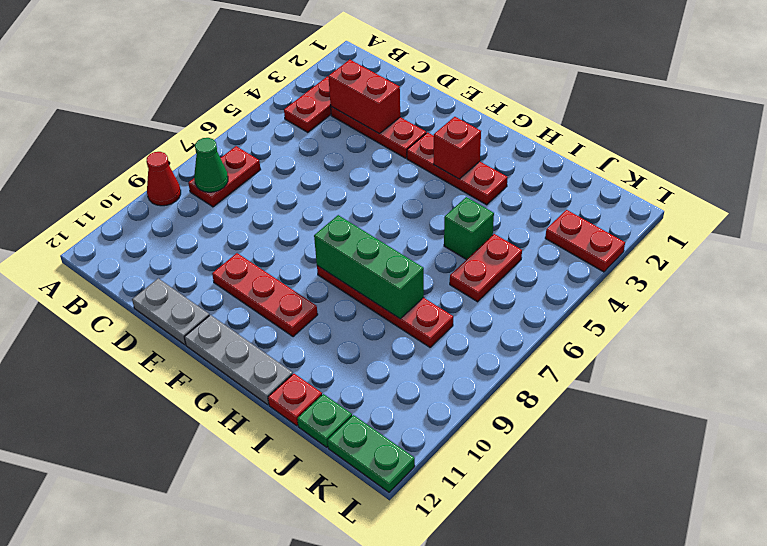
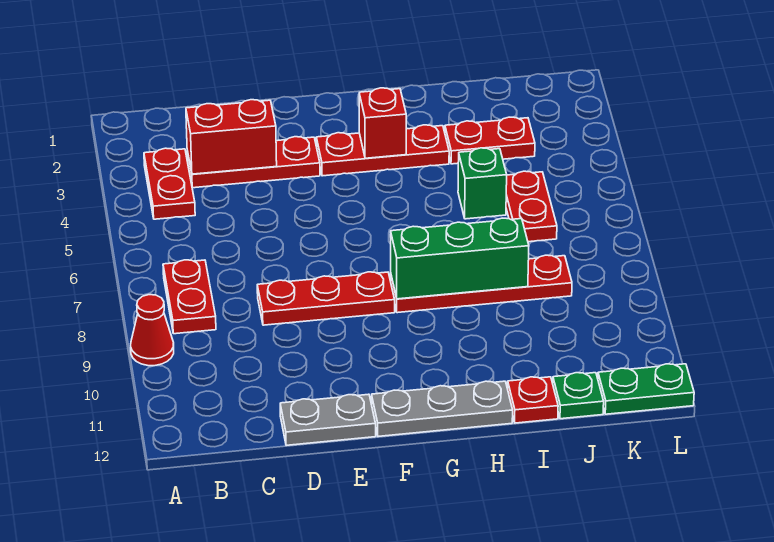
green cone B8 level 2 -> none
red plate E10:G10 level 1 -> red plate D8:F8 level 1
red plate K3:L3 level 1 -> red plate I3:J3 level 1

